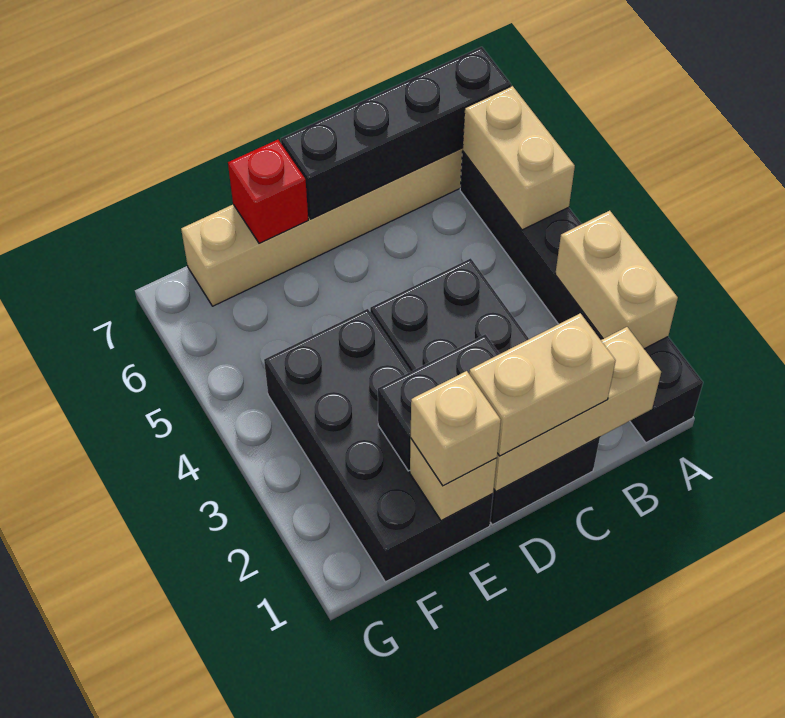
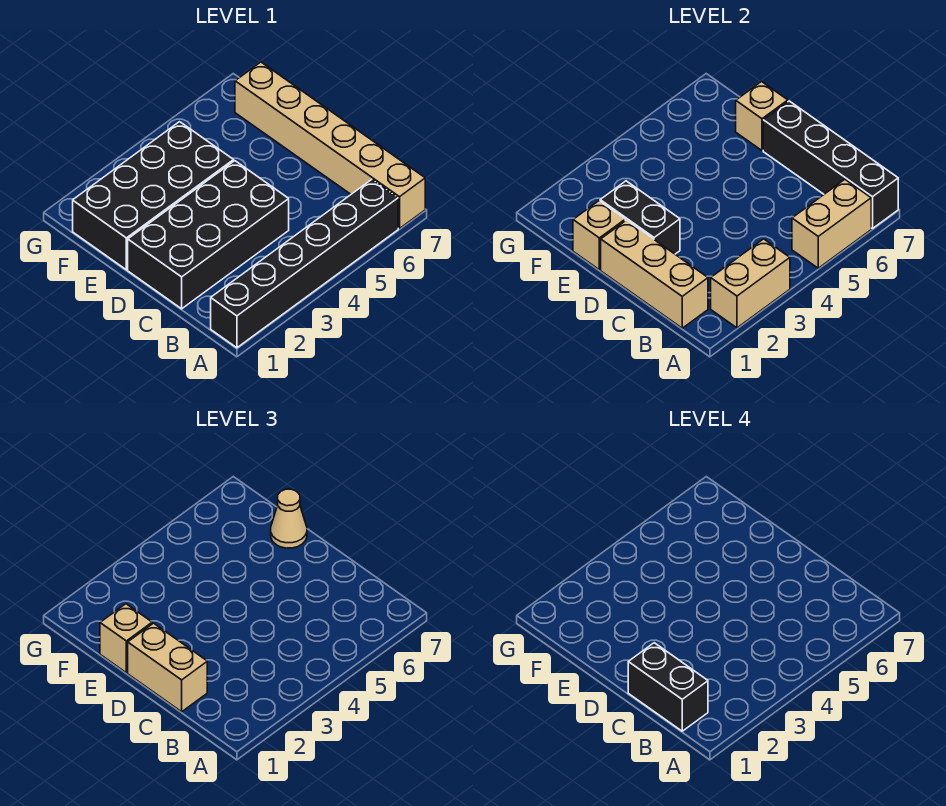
none -> black brick B1:C1 level 4
red brick E7 level 2 -> tan brick E7 level 2
none -> tan cone E7 level 3

